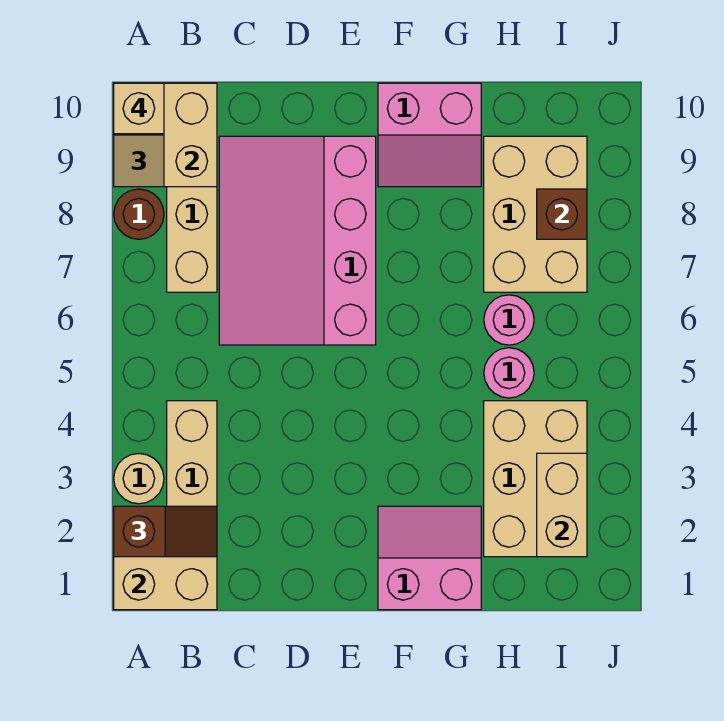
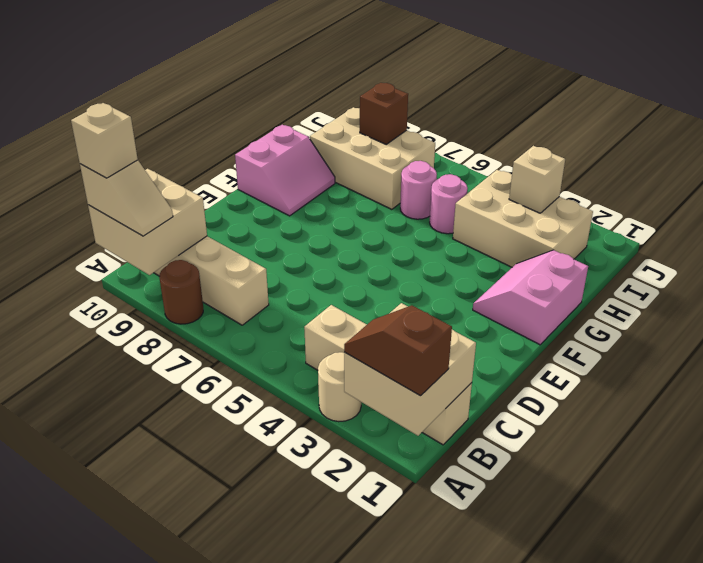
brown slope A2:B2 level 3 top A -> brown slope A1:A2 level 3 top 1
pink slope C6:E9 level 1 top E -> none
tan brick I2:I3 level 2 -> tan brick I3 level 2

